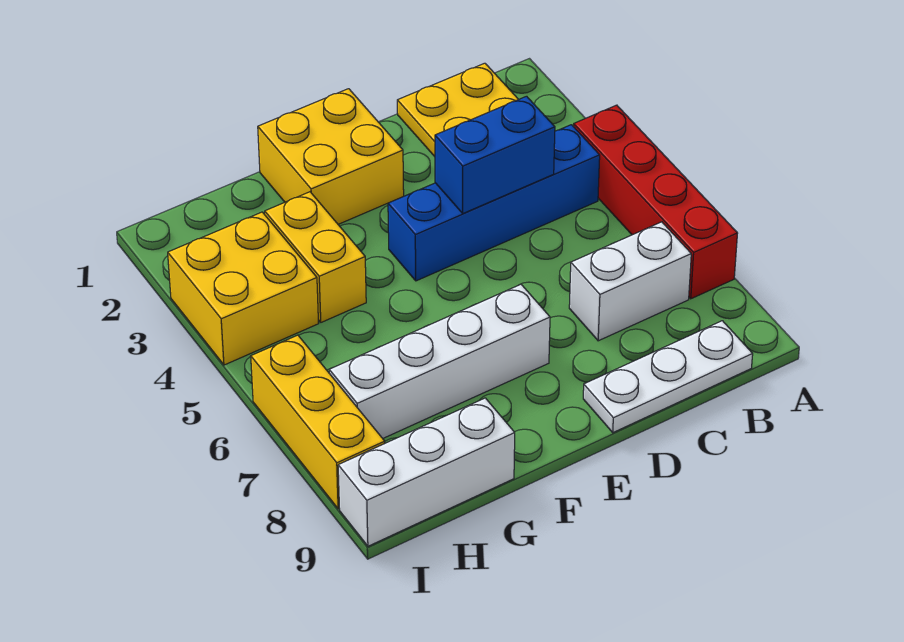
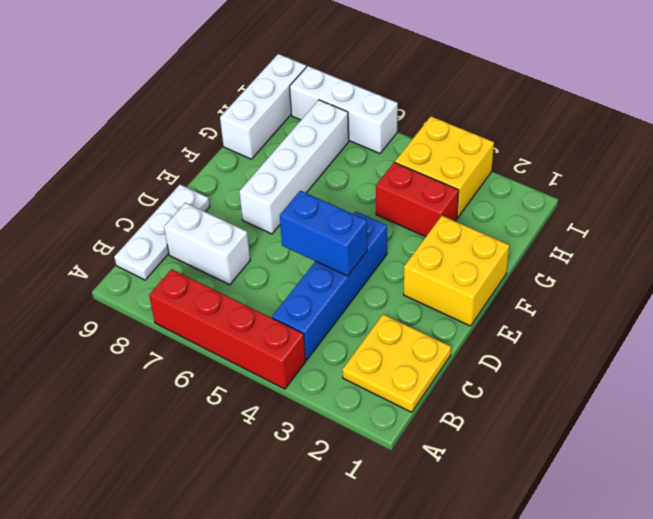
white brick B7:C7 level 1 -> white brick C7:C8 level 1
blue brick C4:D4 level 2 -> blue brick D4:D5 level 2
yellow brick G3:G4 level 1 -> red brick G3:G4 level 1
yellow brick I6:I8 level 1 -> white brick I6:I8 level 1

